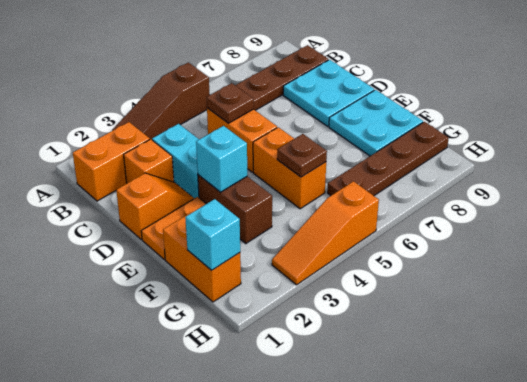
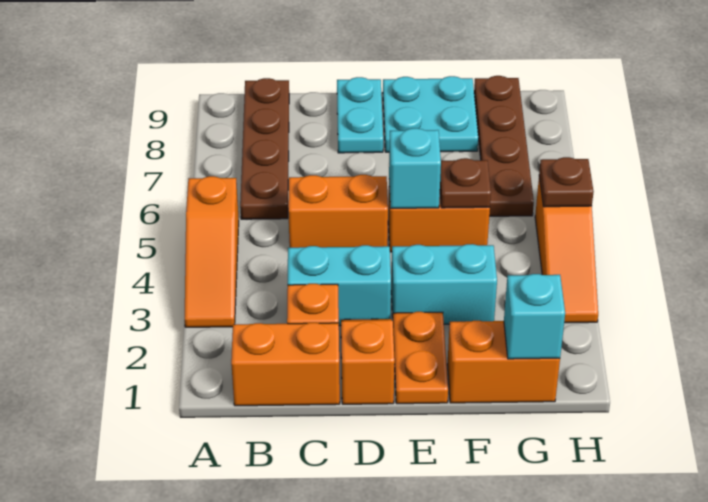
brown slope A3:A5 level 1 top 5 -> orange slope A3:A5 level 1 top 5
orange brick B1:B2 level 1 -> orange brick B1:C1 level 1
brown plate C5 level 2 -> brown plate H5 level 2
cyan plate C8:D9 level 1 -> cyan plate D8:D9 level 1
brown brick E3:F3 level 1 -> cyan brick E3:F3 level 1
cyan brick E3 level 2 -> cyan brick E5 level 2

